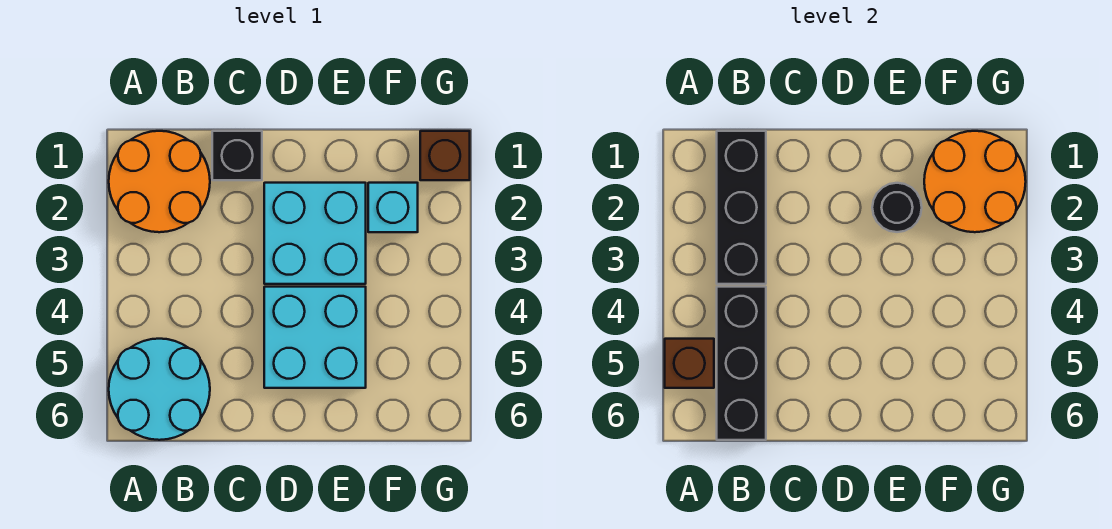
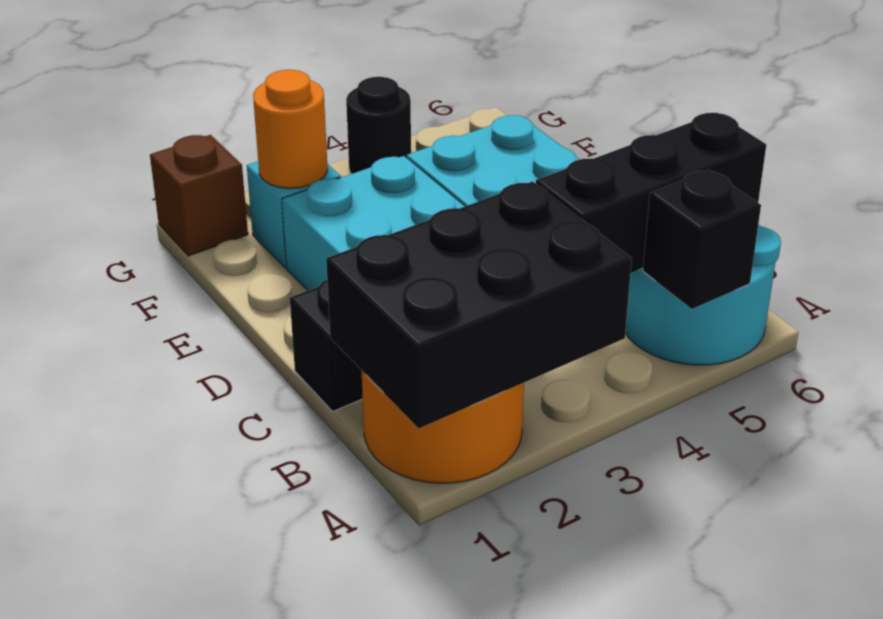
brown brick A5 level 2 -> black brick A5 level 2
black brick B1:B3 level 2 -> black brick A1:B3 level 2
black round brick E2 level 2 -> black round brick G4 level 1
orange round brick F1:G2 level 2 -> orange round brick F2 level 2

